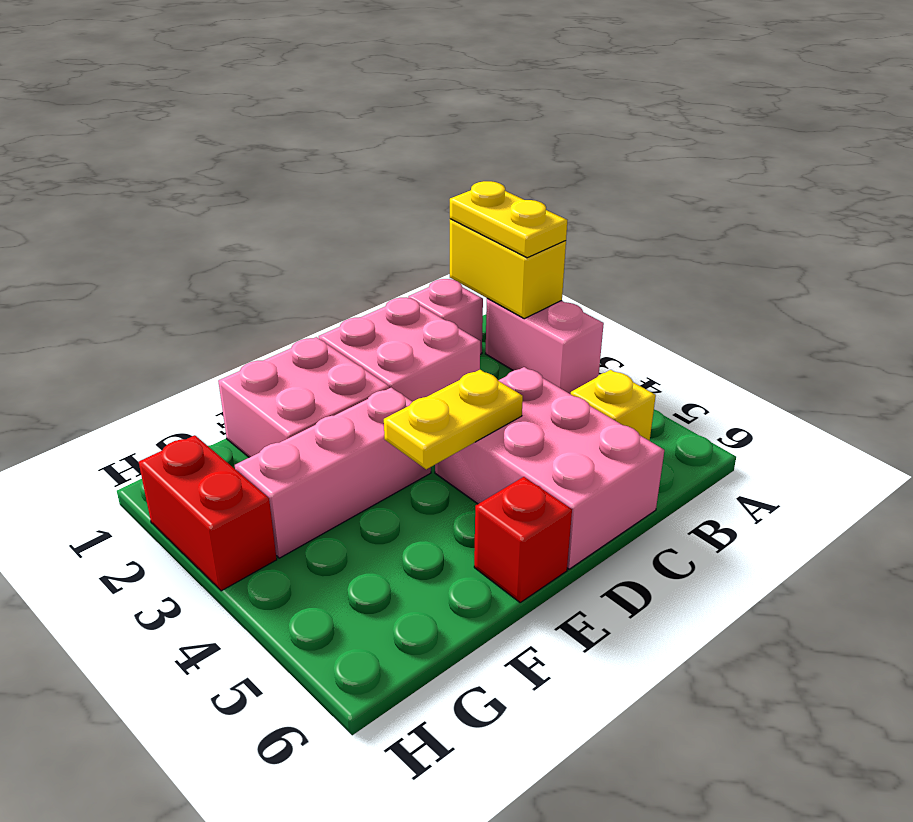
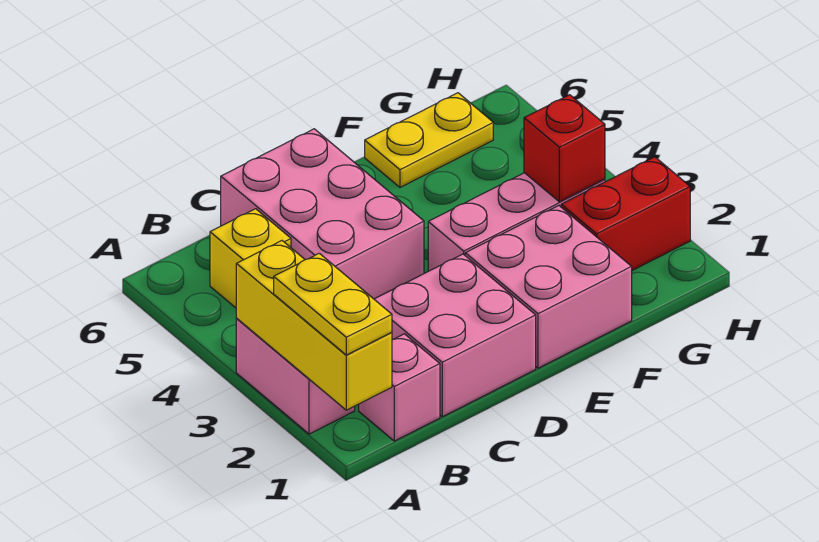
yellow brick A1:A2 level 2 -> yellow brick A1:A3 level 2
yellow plate D4:E4 level 2 -> yellow plate F6:G6 level 1
red brick E6 level 1 -> red brick G3 level 2
red brick H2:H3 level 1 -> red brick G2:H2 level 1

